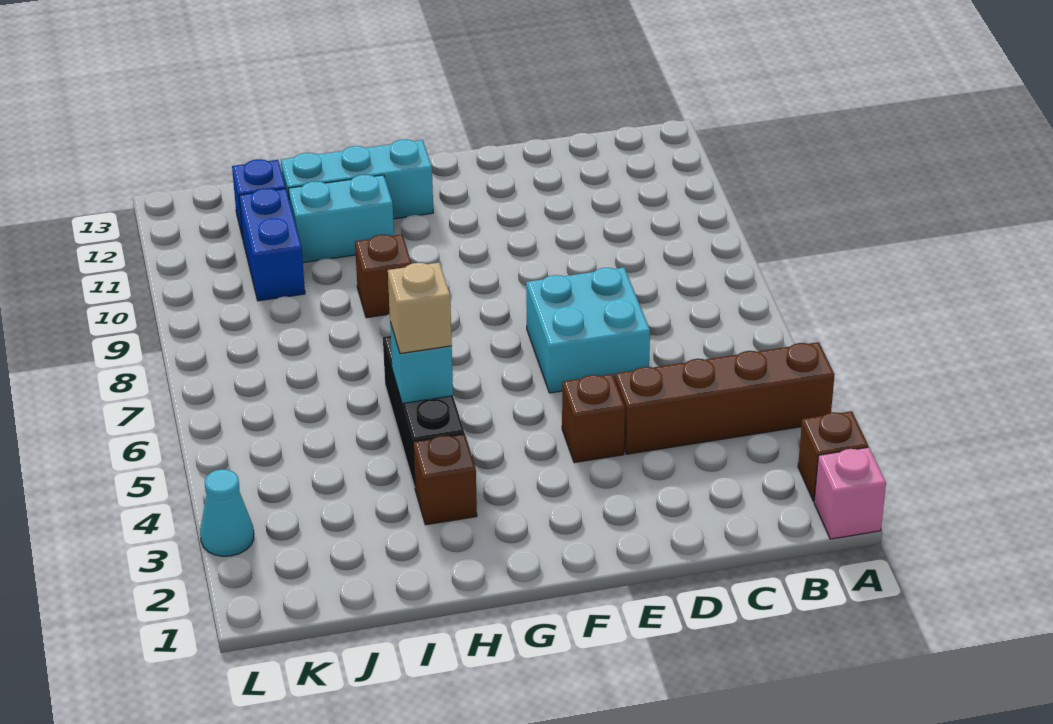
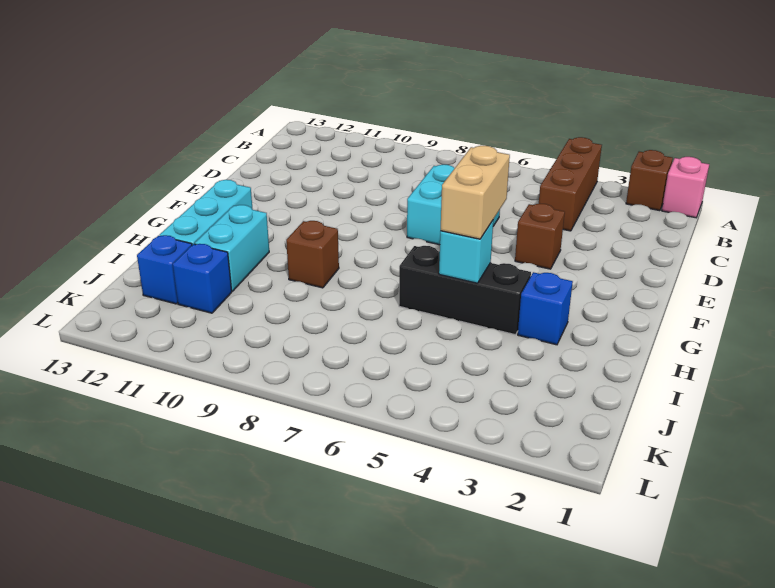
brown brick A4:D4 level 1 -> brown brick A4:C4 level 1
brown brick H3 level 1 -> blue brick H3 level 1
tan brick H5 level 3 -> tan brick G5:H5 level 3
blue brick J10:J11 level 1 -> blue brick J11 level 1
cyan cone L3 level 1 -> none

